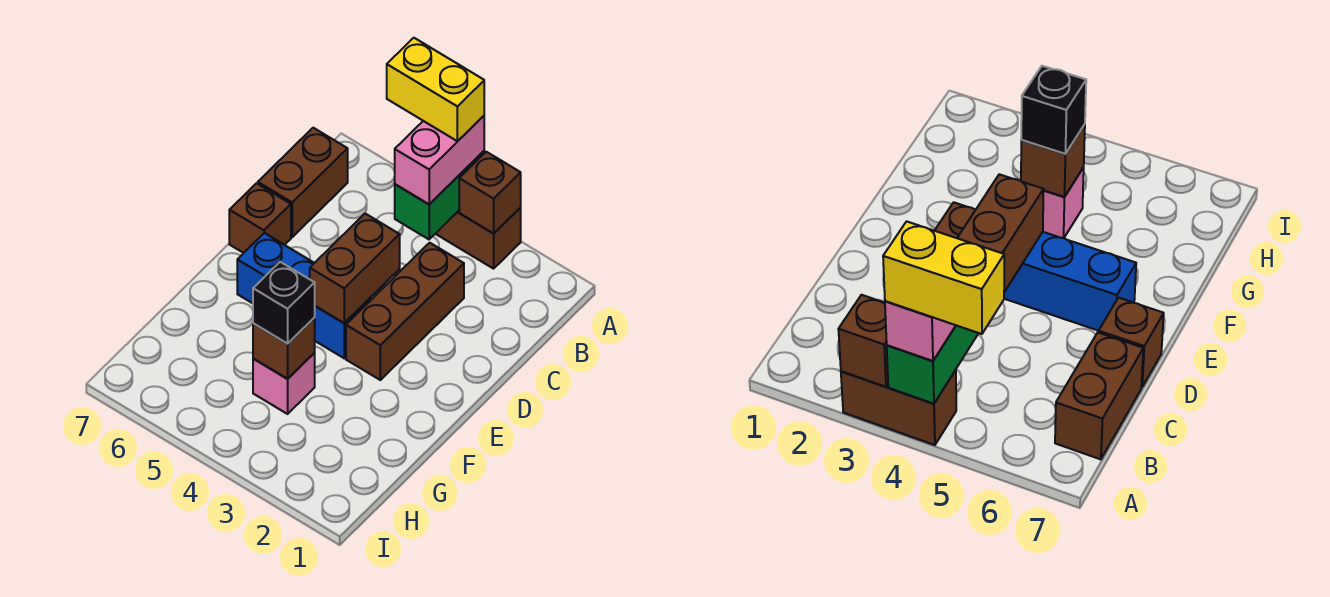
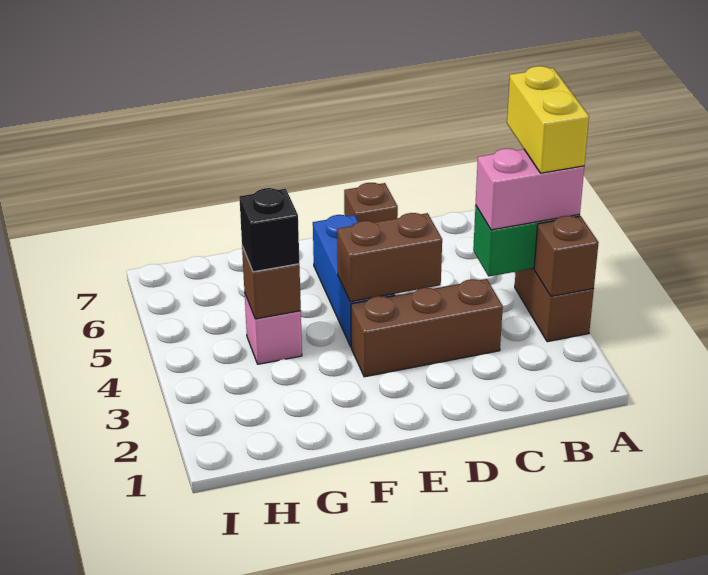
brown brick B7:C7 level 1 -> none

